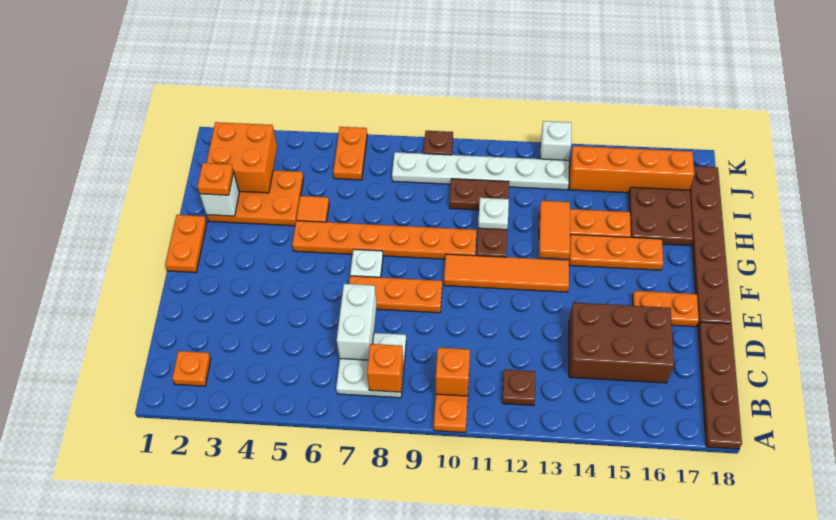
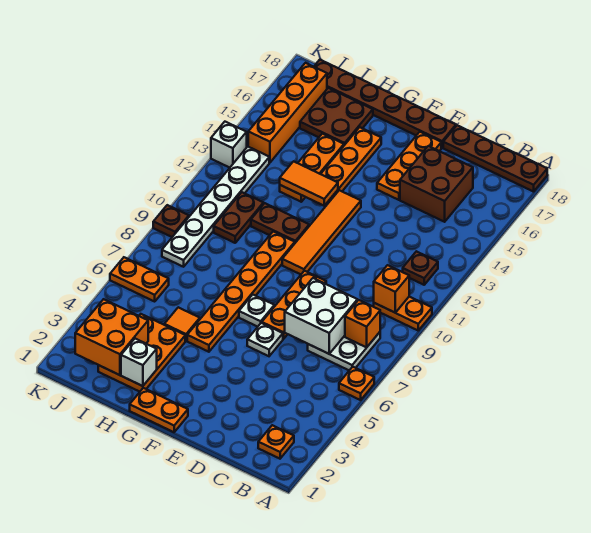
white brick C7:D7 level 2 -> white brick C7:D8 level 2
brown brick C14:D16 level 1 -> brown brick C15:D16 level 1
orange plate E16:E17 level 1 -> orange plate E15:E17 level 1
orange plate H2 level 3 -> orange plate A6 level 1
white plate H11 level 2 -> white plate E6 level 1

